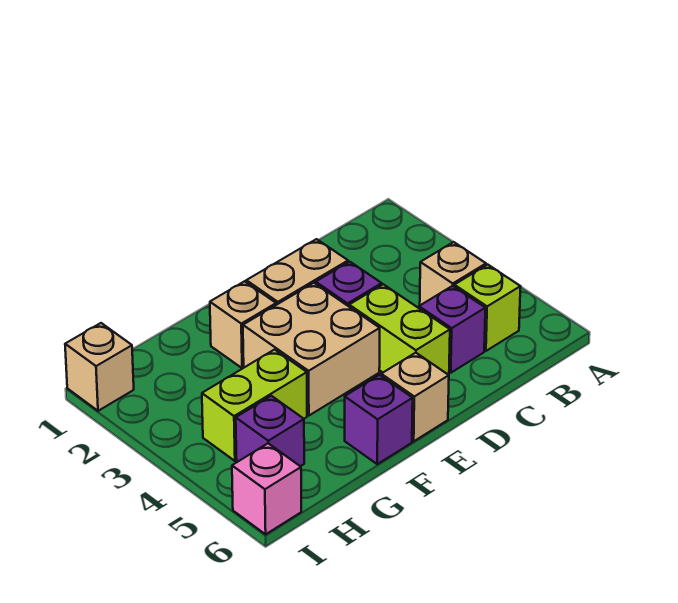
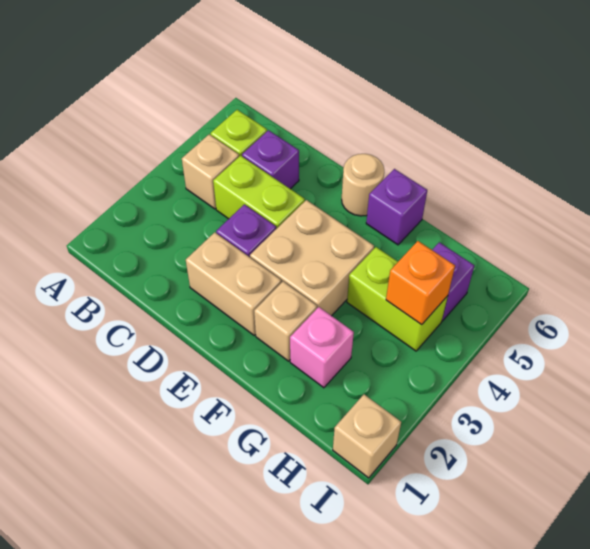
lime brick D4:D5 level 1 -> lime brick C4:D4 level 1
tan brick E6 level 1 -> tan round brick E6 level 1
none -> orange brick H4 level 2
pink brick I6 level 1 -> pink brick G2 level 1

